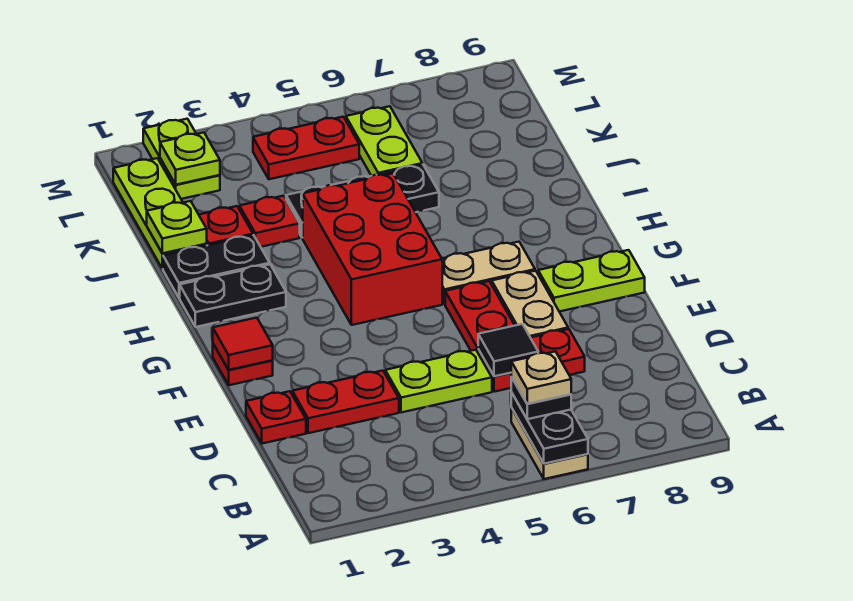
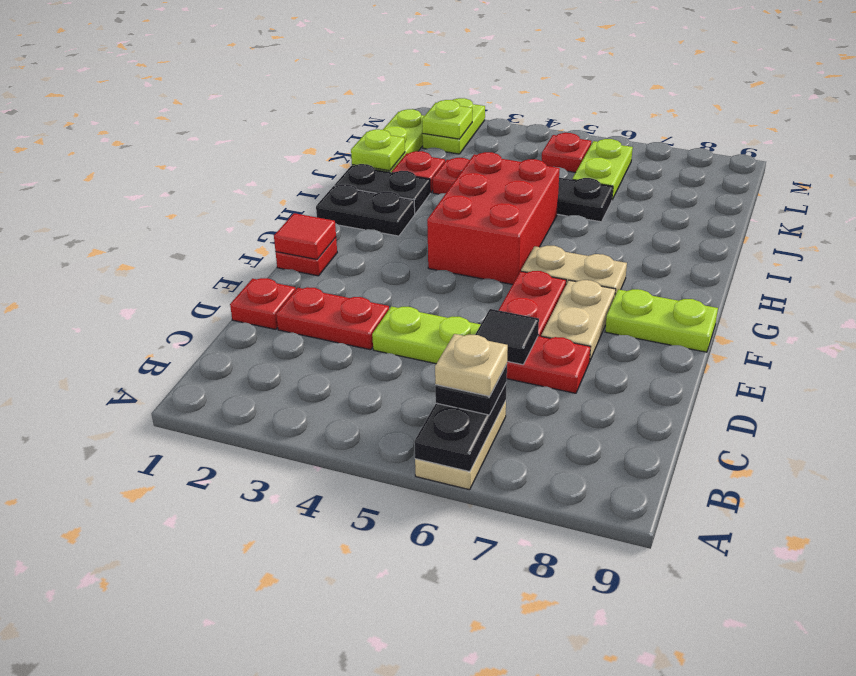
red plate L4:L5 level 1 -> red plate L5 level 1

